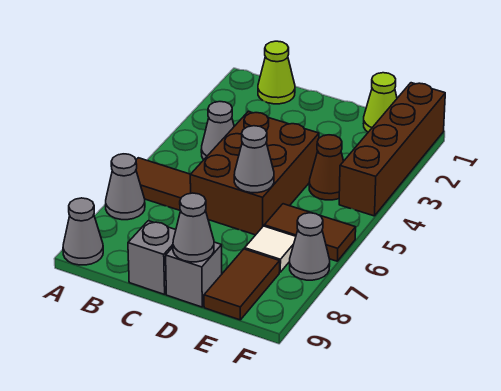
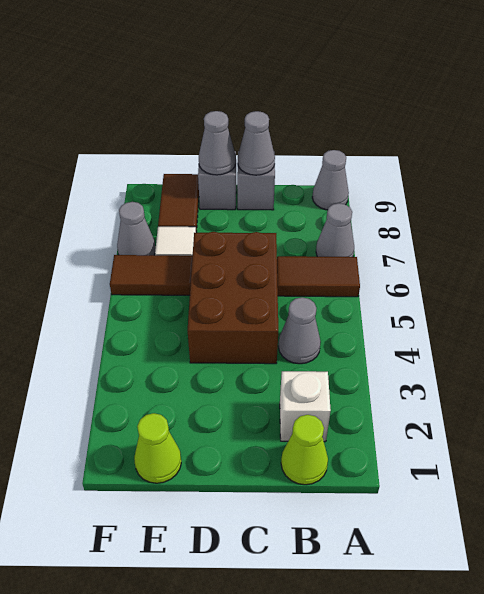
none -> white brick B2 level 1
grey cone D6 level 2 -> grey cone C9 level 2
brown cone E4 level 1 -> none
brown brick F1:F4 level 1 -> none

